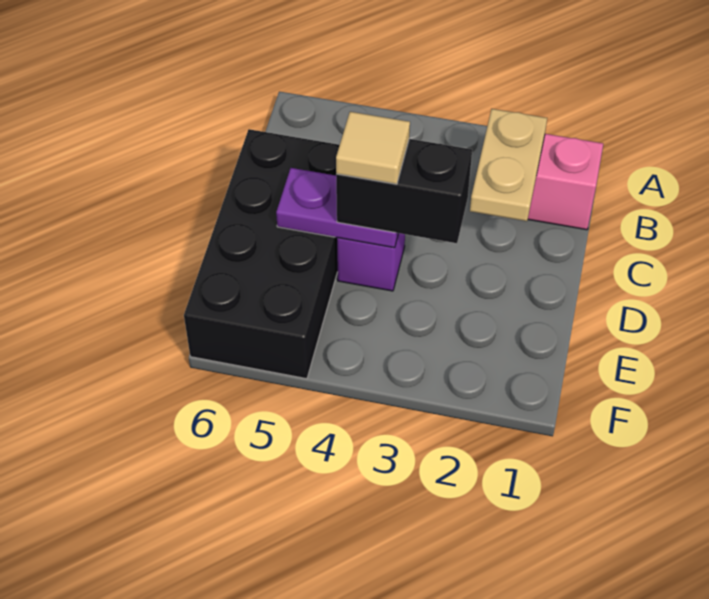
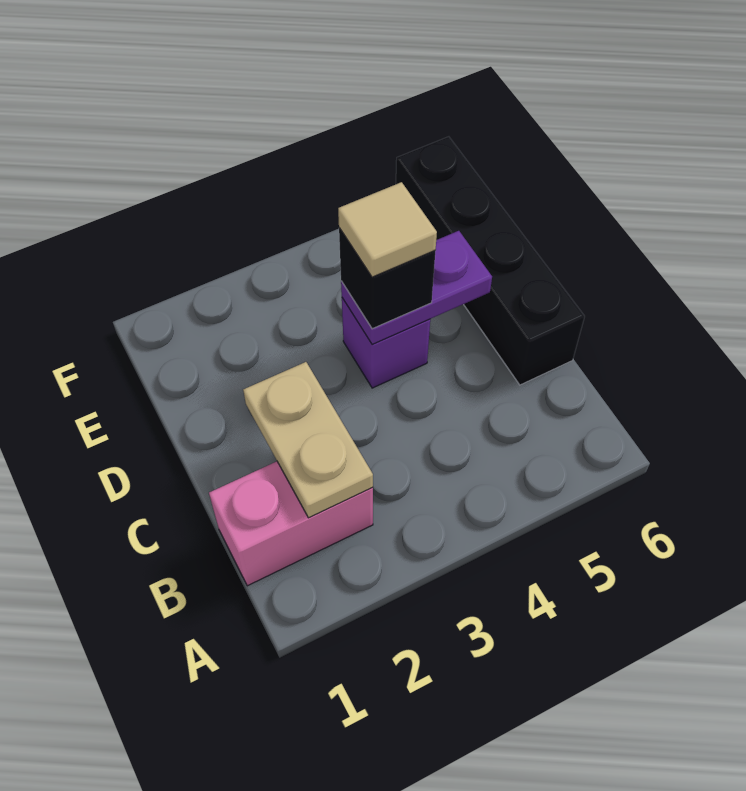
black brick C5:F6 level 1 -> black brick C6:F6 level 1
black brick D3:D4 level 3 -> black brick D4 level 3

